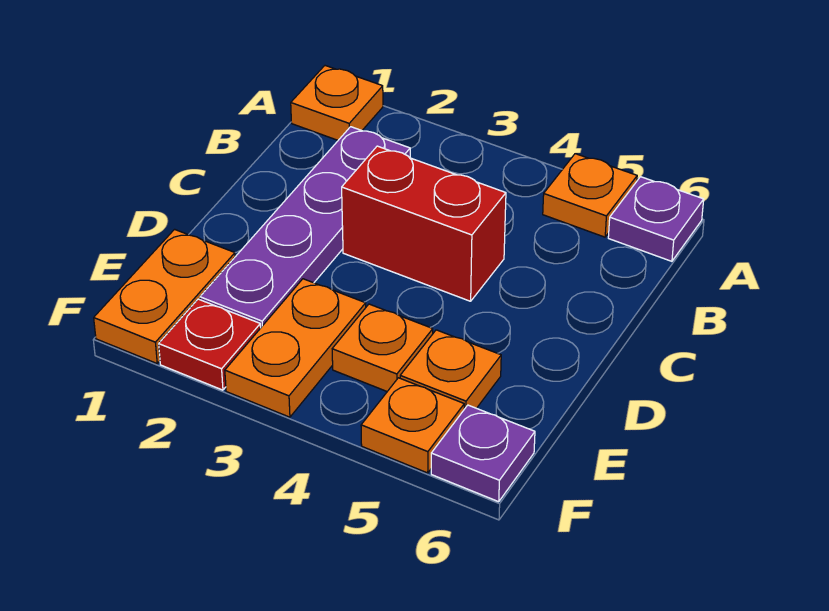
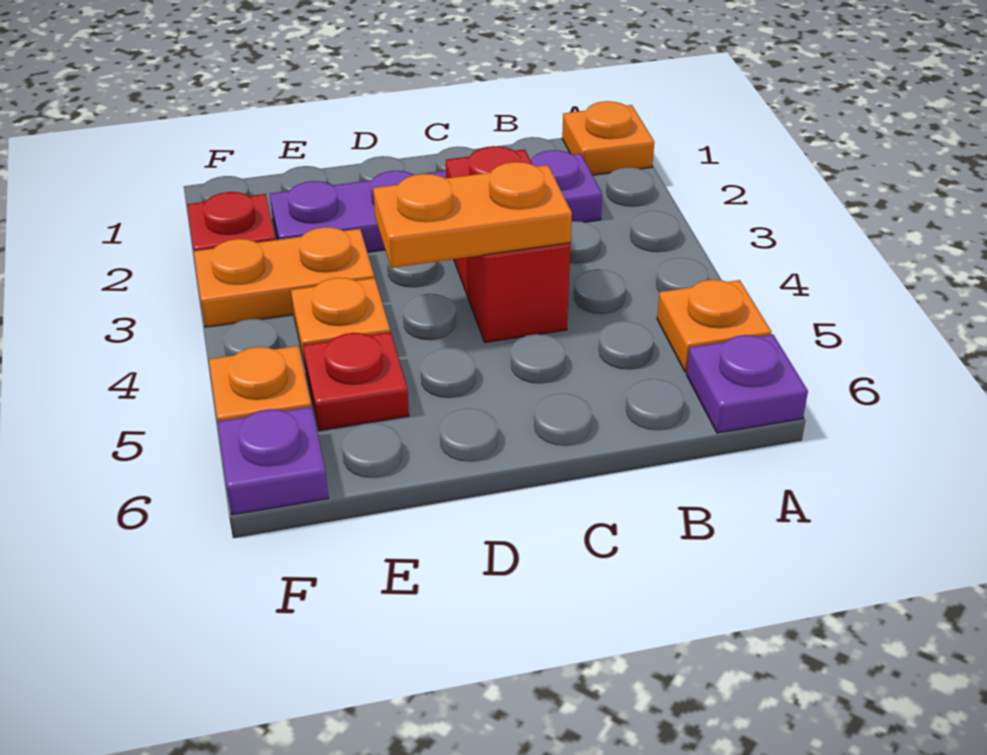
orange plate E1:F1 level 1 -> orange plate C4:D4 level 2
orange plate E5 level 1 -> red plate E5 level 1

